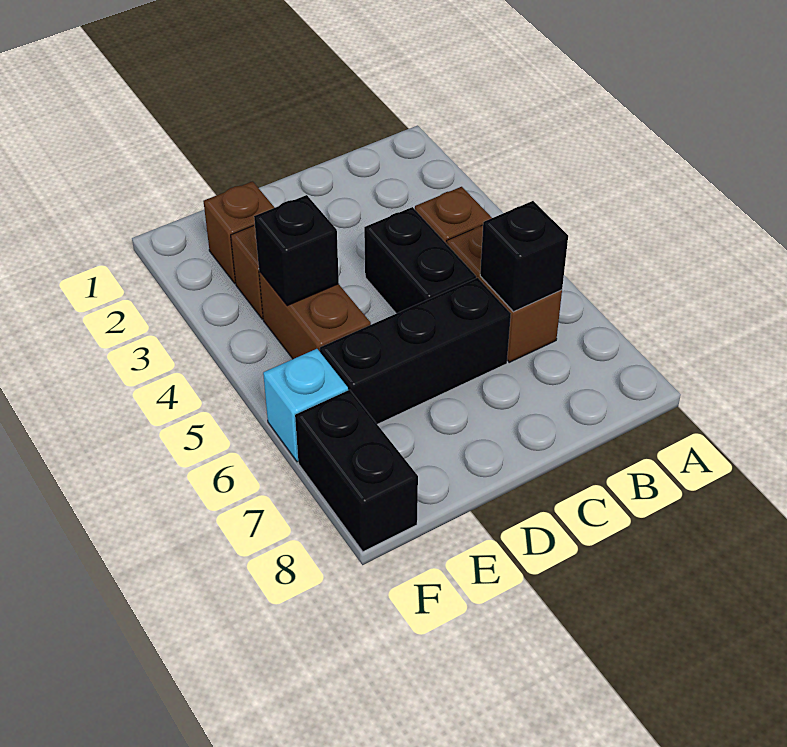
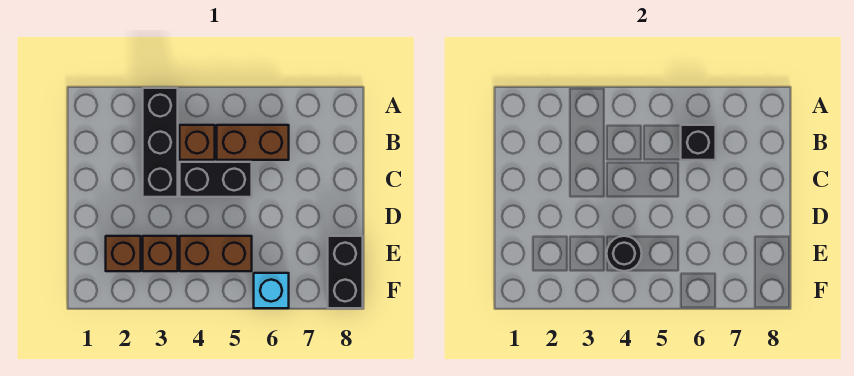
black brick C6:E6 level 1 -> black brick A3:C3 level 1
black brick E4 level 2 -> black round brick E4 level 2
black brick F7:F8 level 1 -> black brick E8:F8 level 1

